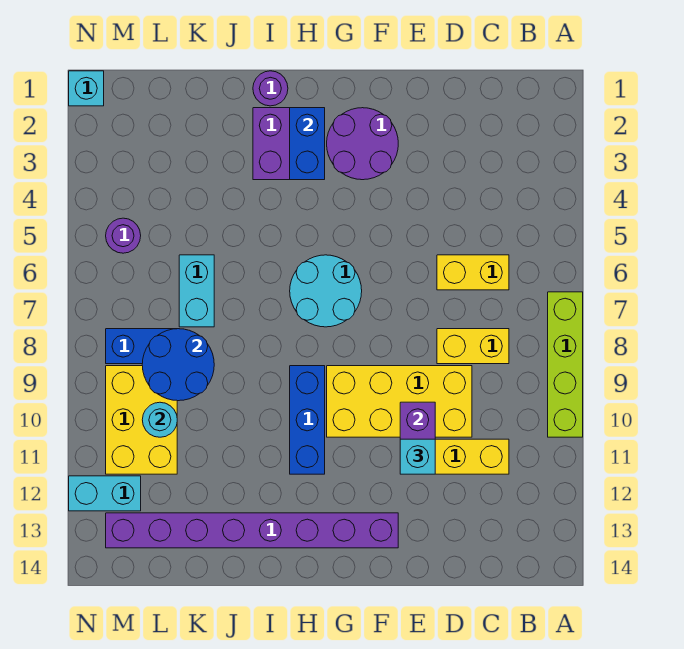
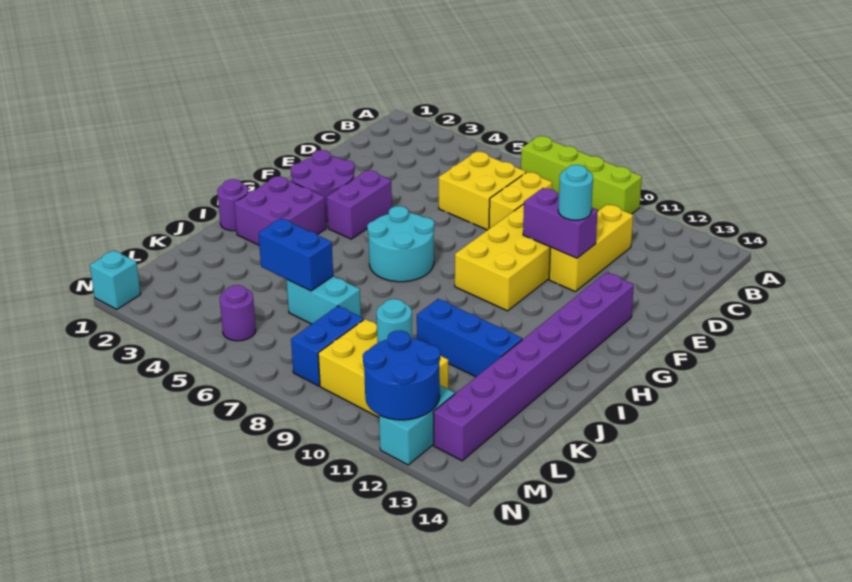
yellow brick C6:D6 level 1 -> yellow brick C6:D7 level 1
cyan brick E11 level 3 -> cyan round brick E11 level 3
none -> purple brick F4:G4 level 1
blue brick H2:H3 level 2 -> blue brick K5:K6 level 2
blue brick H9:H11 level 1 -> blue brick J10:J12 level 1
blue round brick K8:L9 level 2 -> blue round brick M11:N12 level 2

